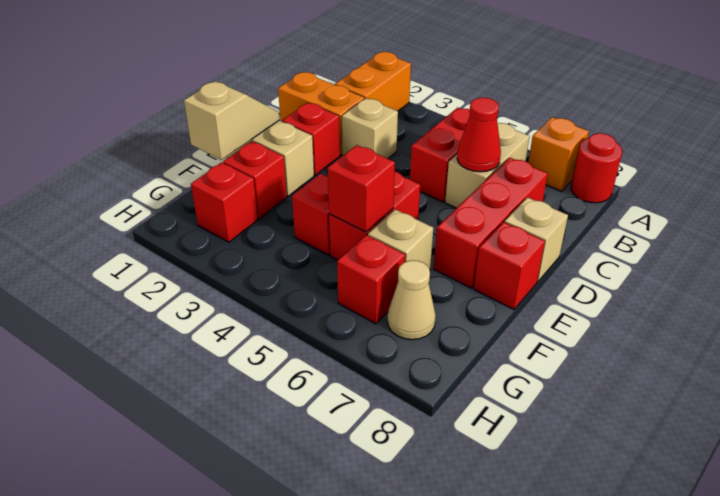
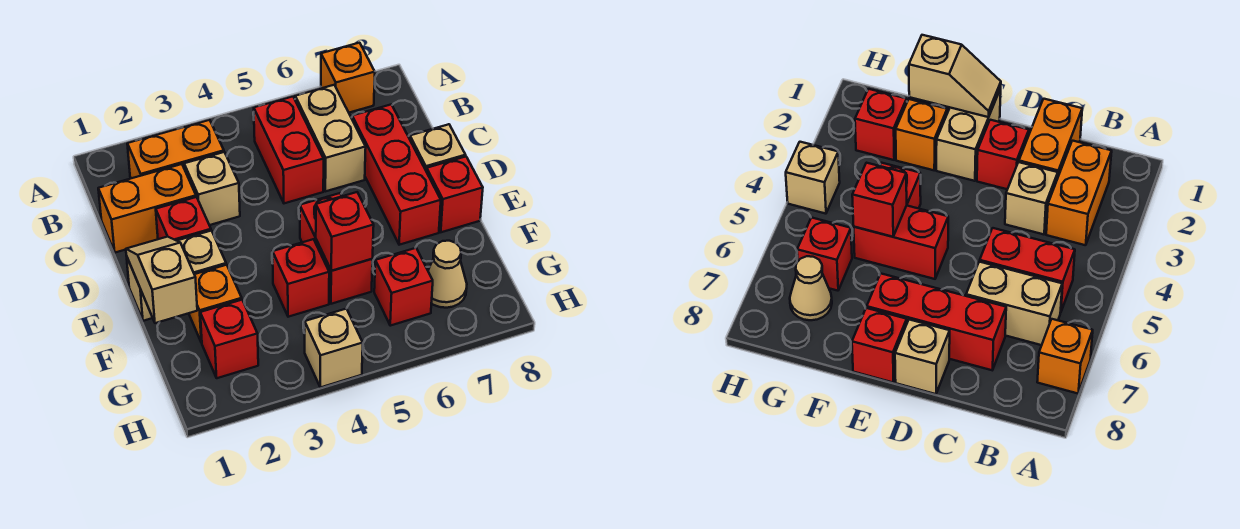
orange brick A2:B2 level 1 -> orange brick B2:B3 level 1
red round brick A8 level 1 -> none
red cone C6 level 2 -> none
red brick F2 level 1 -> orange brick F2 level 1
tan brick F6 level 1 -> tan brick H4 level 1

